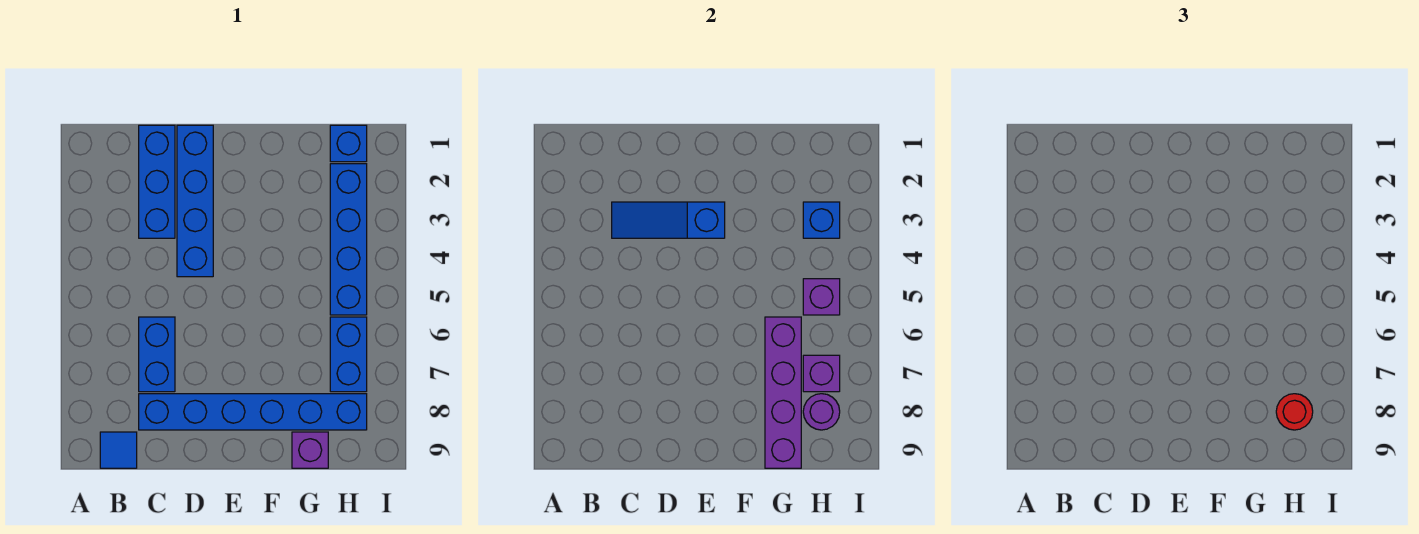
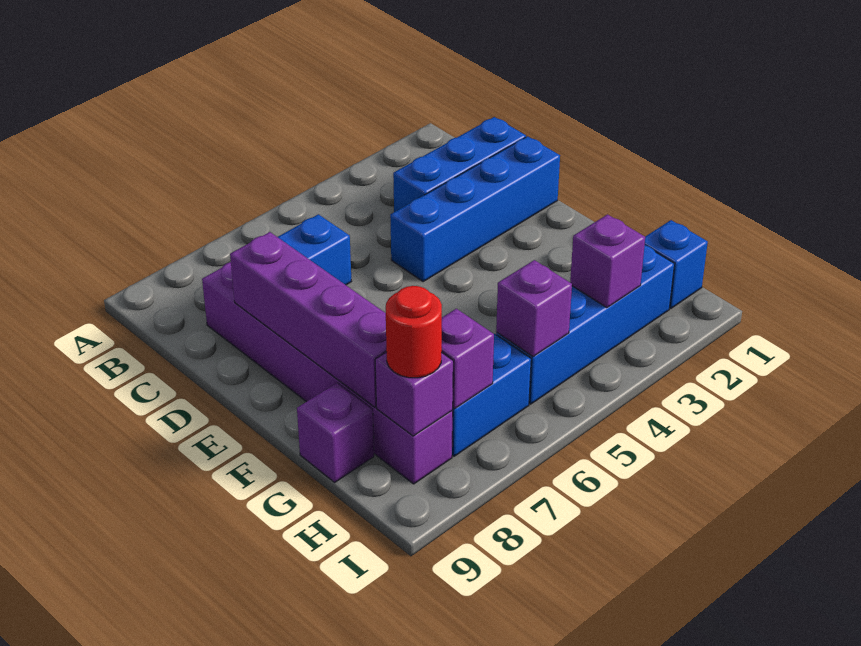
blue tile B9 level 1 -> none
blue slope C3:E3 level 2 top E -> none
blue brick C8:H8 level 1 -> purple brick C8:H8 level 1
purple brick G6:G9 level 2 -> purple brick D8:G8 level 2
blue brick H3 level 2 -> purple brick H3 level 2
purple round brick H8 level 2 -> purple brick H8 level 2

